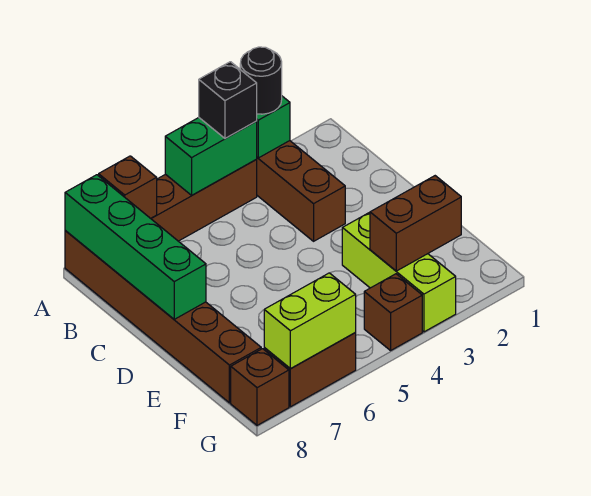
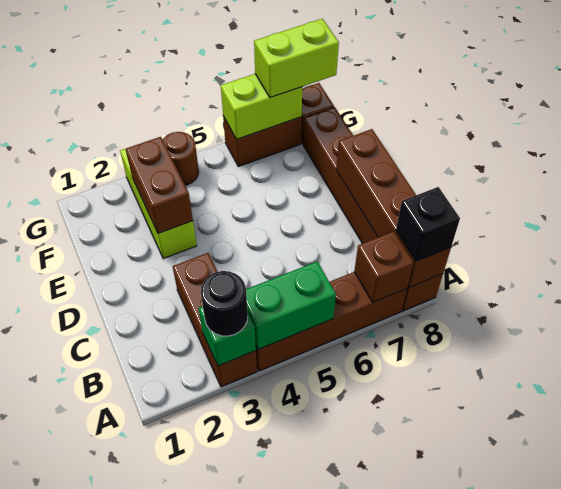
black brick A4 level 3 -> black brick A8 level 3
green brick A8:D8 level 2 -> brown brick A8:D8 level 2
brown brick F2:F3 level 2 -> brown brick E3:F3 level 2
brown brick G4 level 1 -> brown round brick G4 level 1
none -> lime brick G7:G8 level 3

